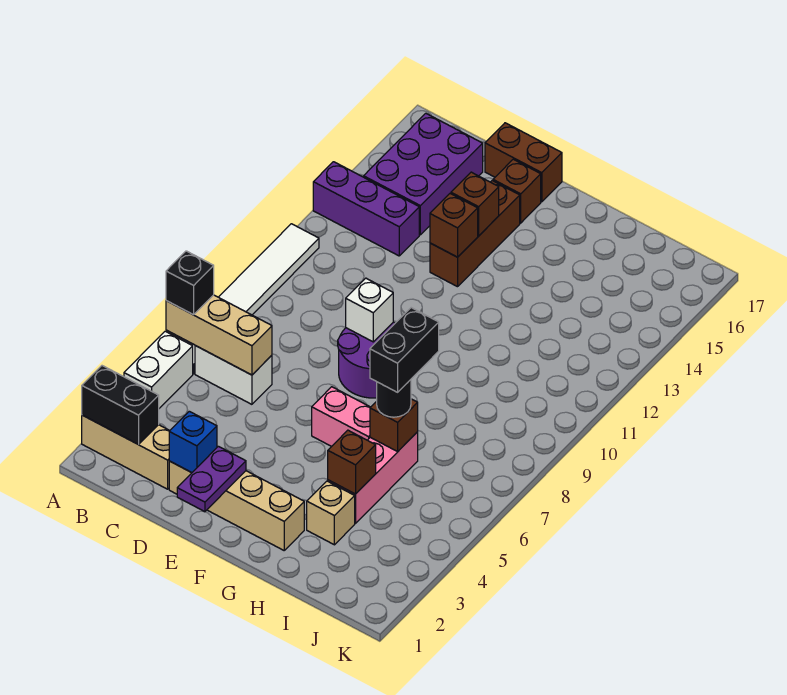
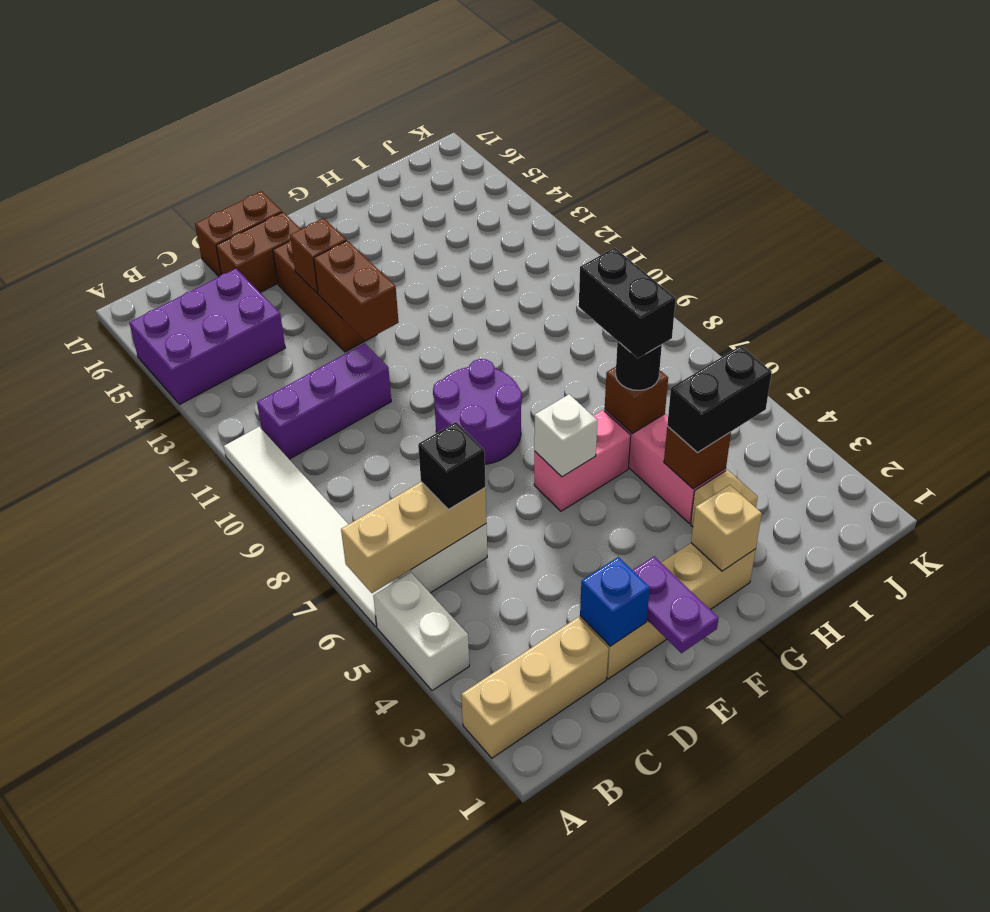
black brick A2:B2 level 2 -> black brick H4:I4 level 3
black brick A6 level 3 -> black brick C6 level 3
purple brick A13:C13 level 1 -> purple brick B11:D11 level 1
purple brick B14:C16 level 1 -> purple brick A14:C15 level 1
white brick E9 level 2 -> white brick F6 level 2
brown brick E13 level 2 -> brown brick E12:E13 level 2
brown brick E16 level 1 -> brown brick D16:E16 level 1
none -> tan brick G2 level 2

